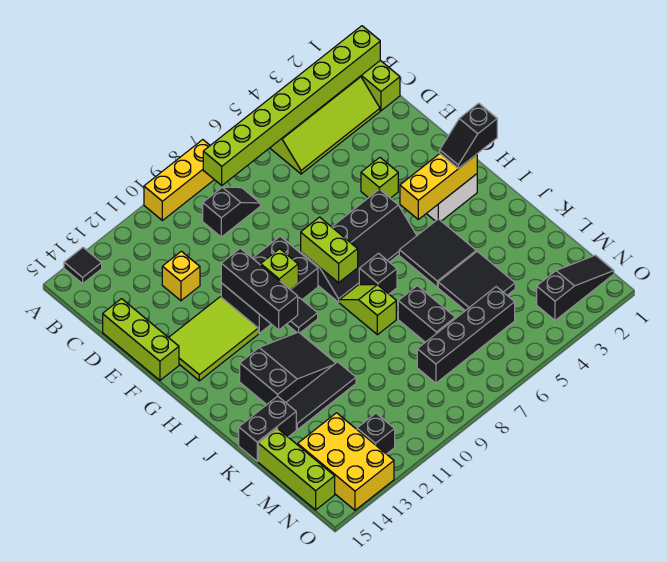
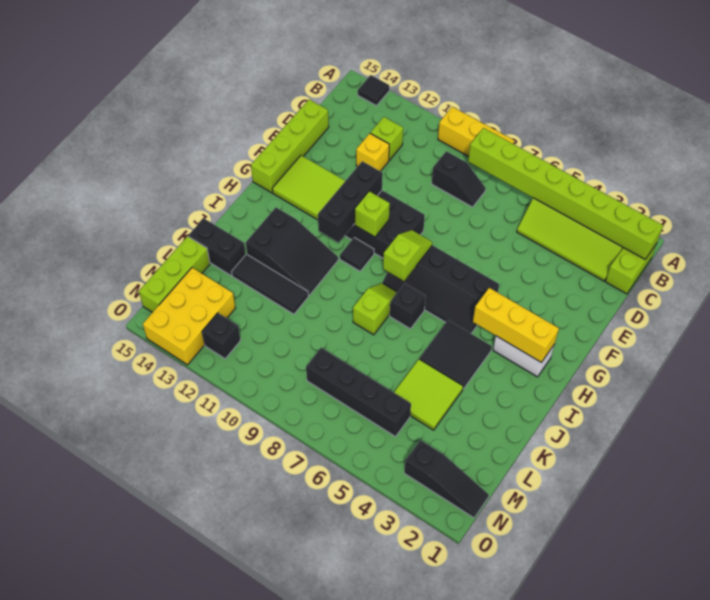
lime brick D15:F15 level 1 -> lime brick D15:G15 level 1
lime brick F4 level 1 -> lime brick C12 level 1
lime brick G8:H8 level 2 -> lime slope G8:H8 level 2 top H
black slope H1:H2 level 3 top 1 -> none
black tile K4:L5 level 1 -> lime tile K4:L5 level 1
black brick K7:L7 level 1 -> none

